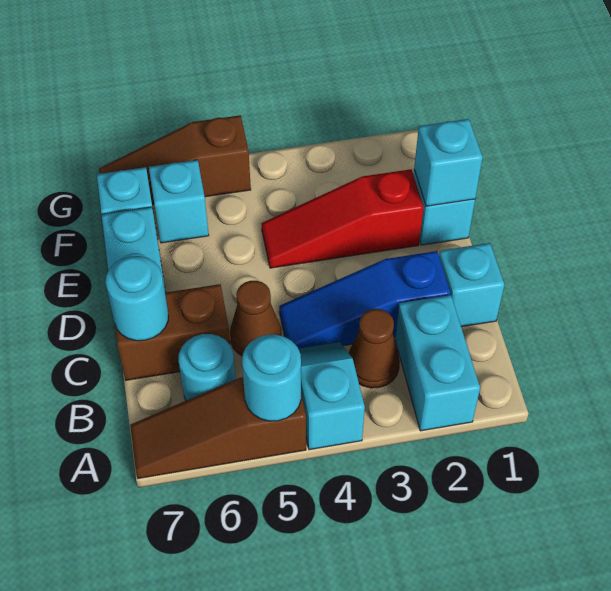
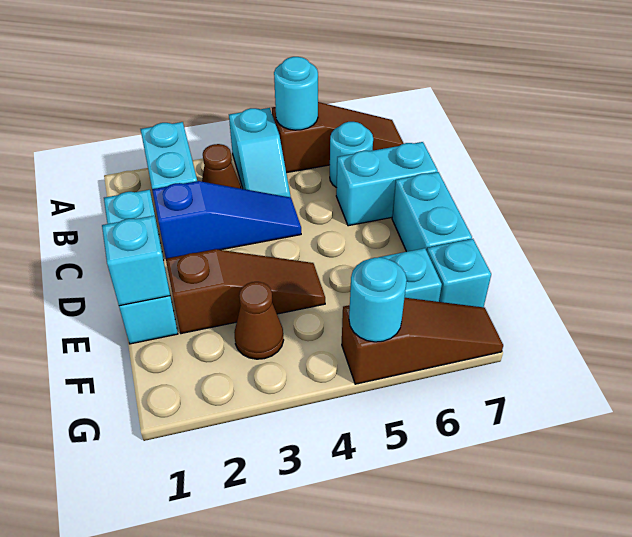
brown cone C5 level 1 -> brown cone F3 level 1
brown brick C6:C7 level 1 -> cyan brick C6:C7 level 1
cyan round brick C7 level 2 -> cyan round brick G5 level 2
red slope E2:E4 level 1 top 2 -> brown slope E2:E4 level 1 top 2

